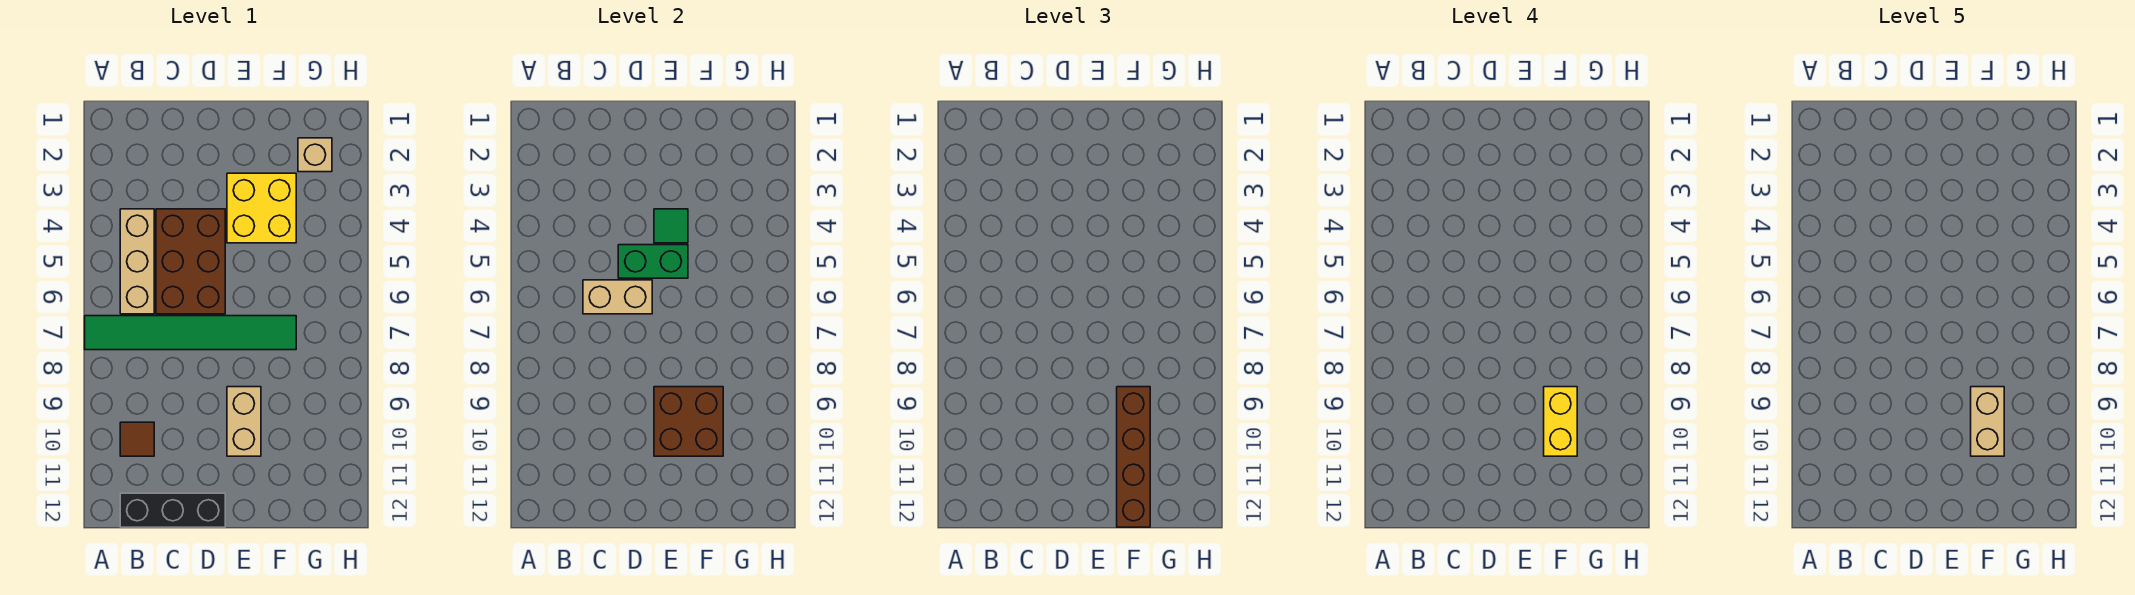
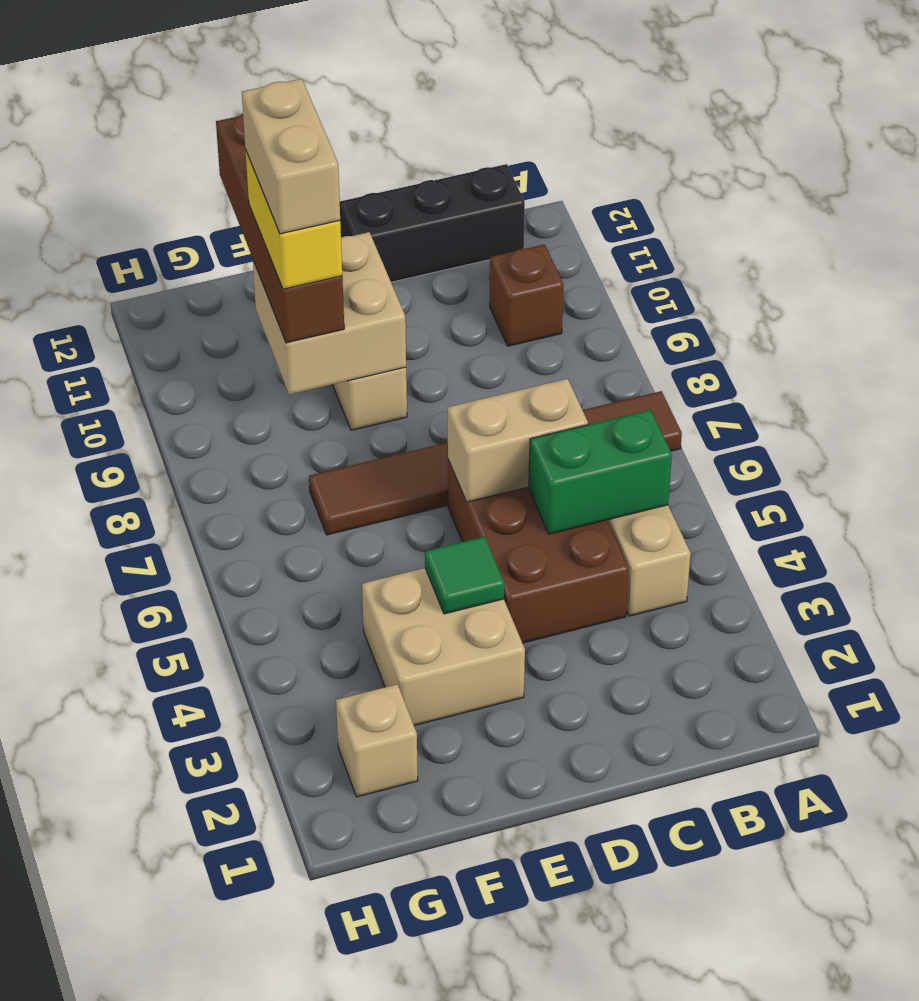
green tile A7:F7 level 1 -> brown tile A7:F7 level 1
brown tile B10 level 1 -> brown brick B10 level 1
green brick D5:E5 level 2 -> green brick B5:C5 level 2
yellow brick E3:F4 level 1 -> tan brick E3:F4 level 1
brown brick E9:F10 level 2 -> tan brick E9:F10 level 2

